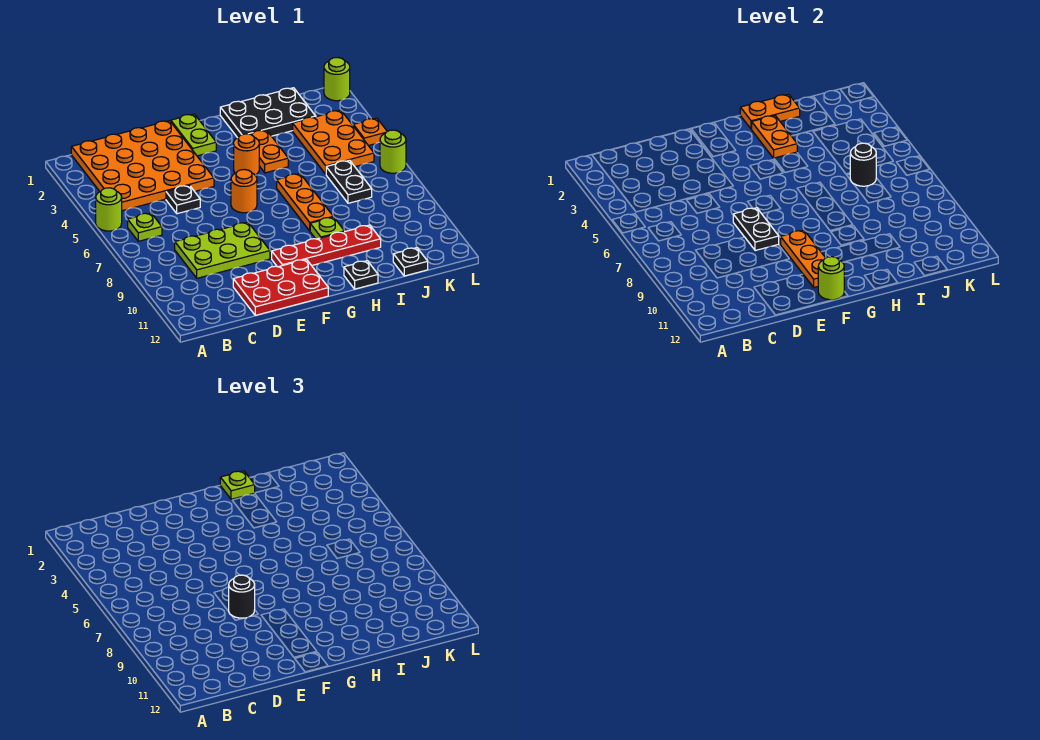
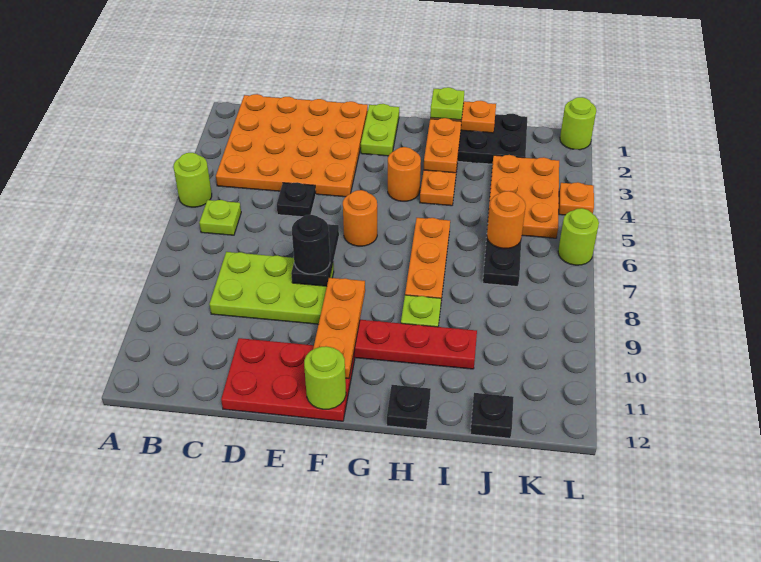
black round brick J6 level 2 -> orange round brick J6 level 2

